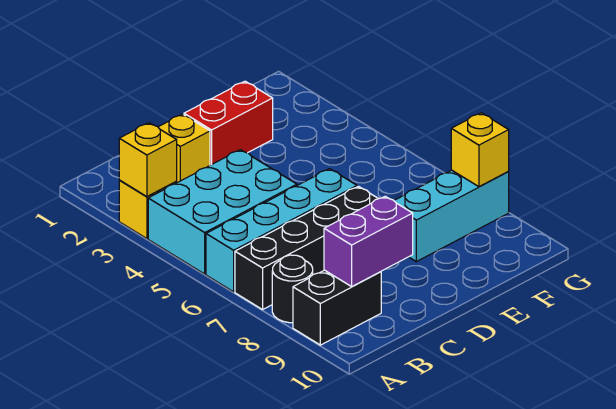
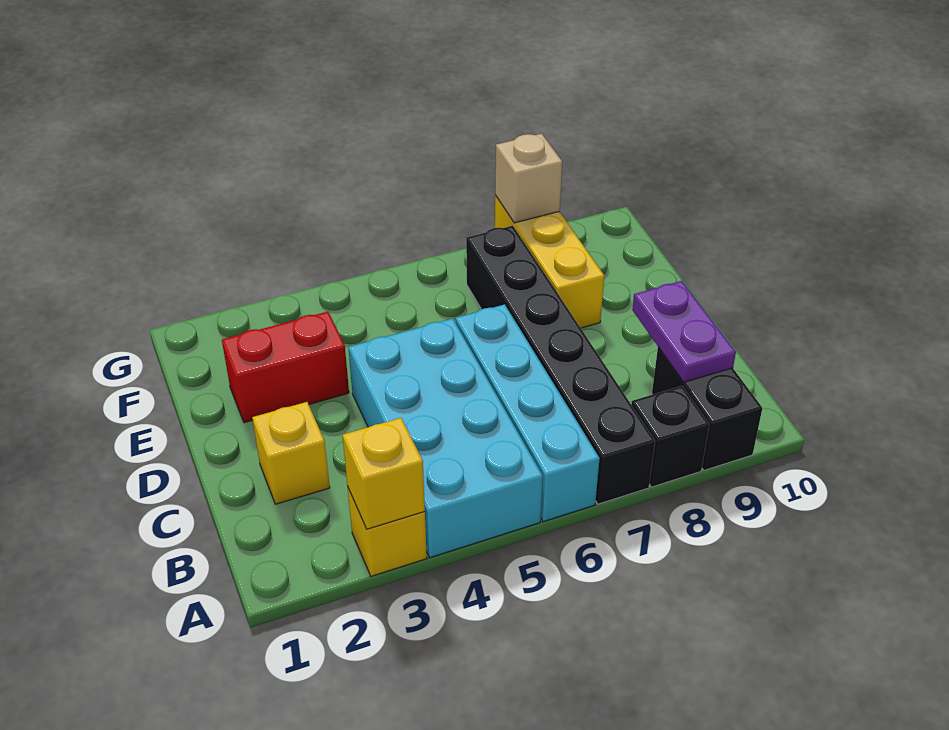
cyan brick A4:C5 level 1 -> cyan brick A4:D5 level 1
black brick A7:D7 level 1 -> black brick A7:F7 level 1
black round brick A8 level 1 -> black brick A8 level 1
purple brick B9:C9 level 2 -> purple plate B9:C9 level 2
red brick D2:E2 level 1 -> red brick E2:E3 level 1
cyan brick E8:G8 level 1 -> yellow brick E8:G8 level 1
yellow brick G8 level 2 -> tan brick G8 level 2

